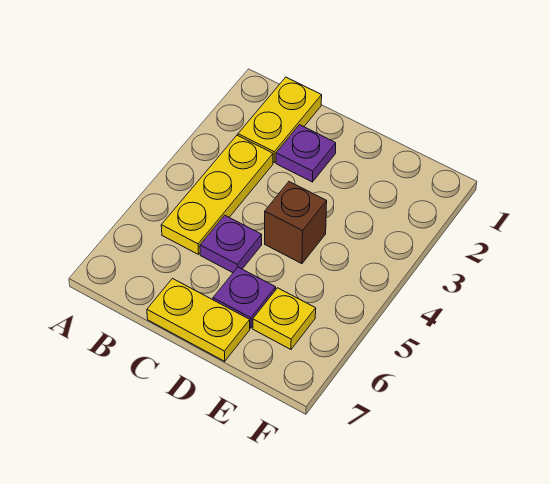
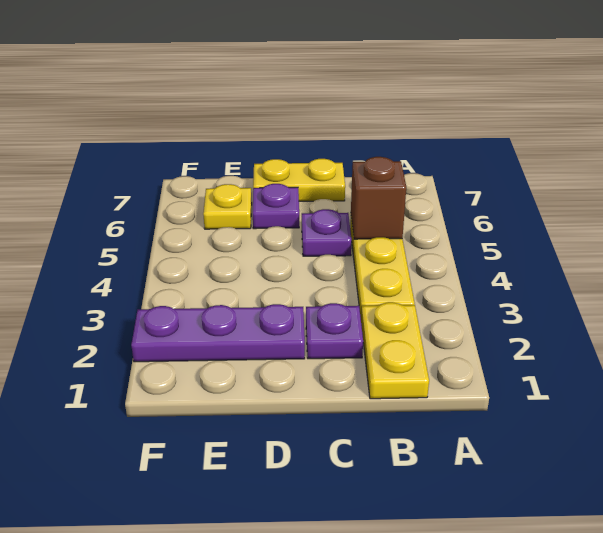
none -> purple plate D2:F2 level 1
brown brick D4 level 1 -> brown brick B5 level 2

